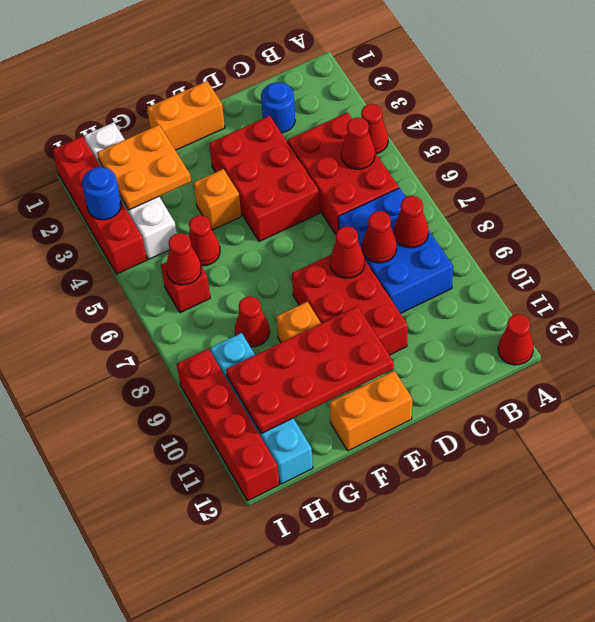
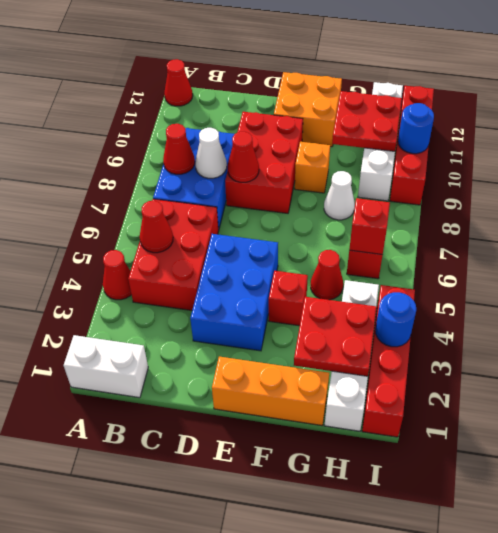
none -> white brick A1:B1 level 1
blue round brick C2 level 1 -> blue round brick I10 level 2
red cone C8 level 2 -> white cone C8 level 2
red brick D3:E5 level 1 -> blue brick D3:E5 level 1
orange brick E1:F1 level 1 -> orange brick E1:G1 level 1
red plate E10:H11 level 2 -> red plate G10:H11 level 2
orange brick E12:F12 level 1 -> orange brick E11:F12 level 1
orange brick F4 level 1 -> red brick F4 level 1
orange plate G2:H3 level 2 -> red plate G2:H3 level 2
red cone G8 level 1 -> white cone G8 level 1
red cone H6 level 2 -> red brick H6 level 2
cyan brick H9:H12 level 1 -> white brick H9:H12 level 1

